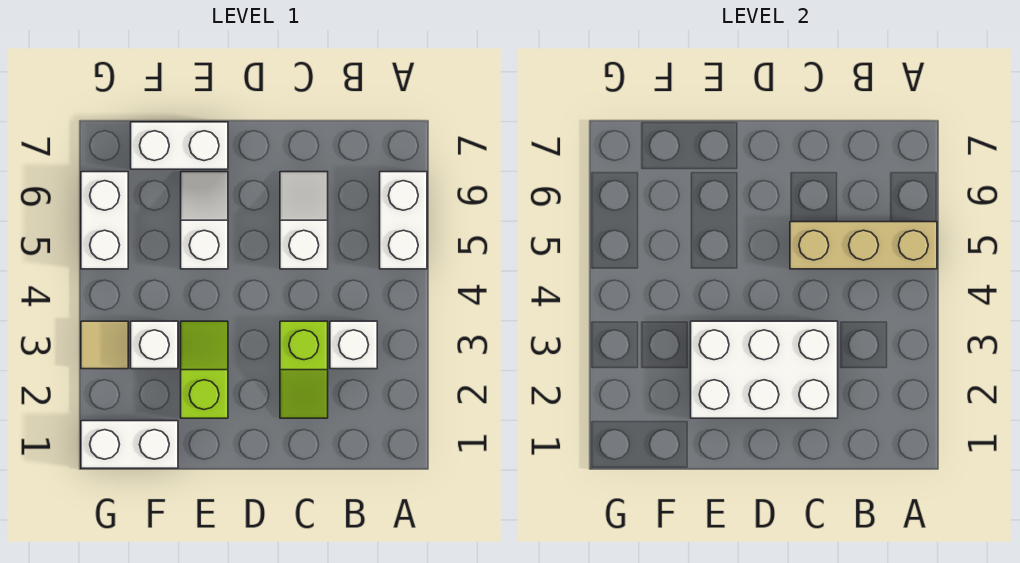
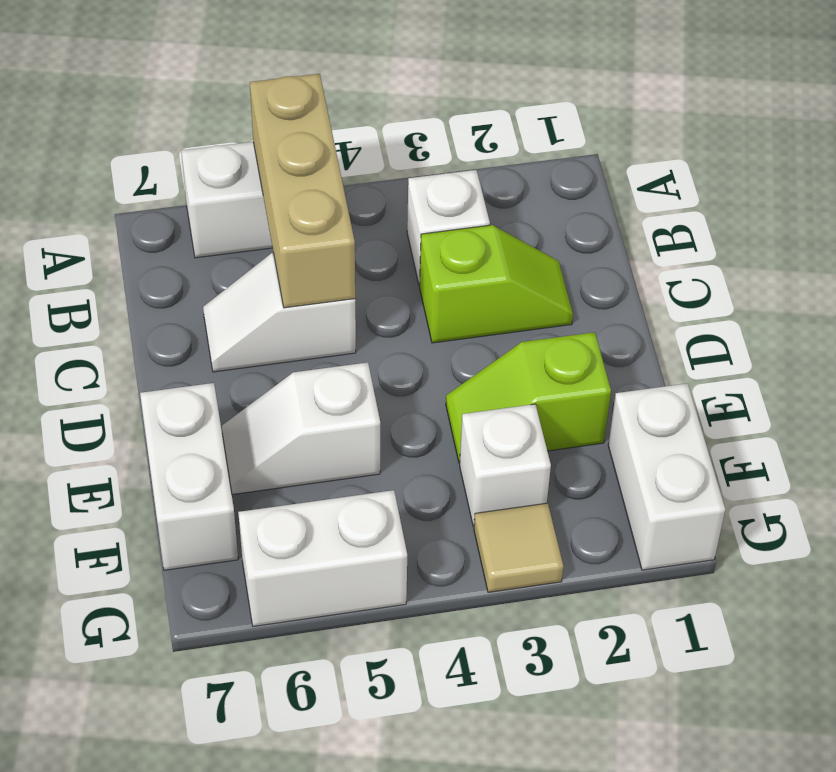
white brick C2:E3 level 2 -> none

